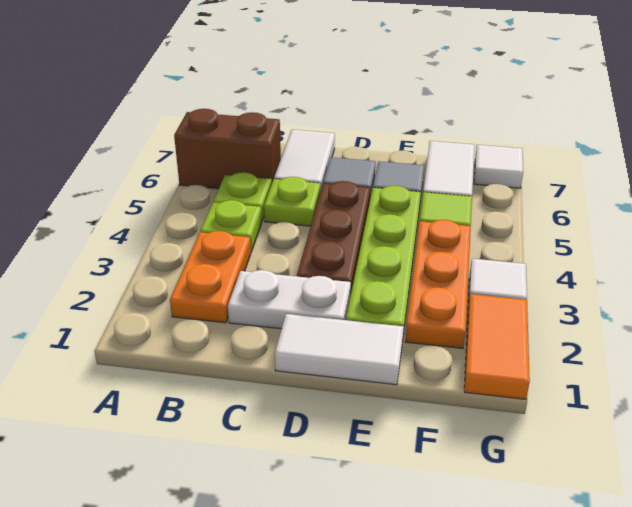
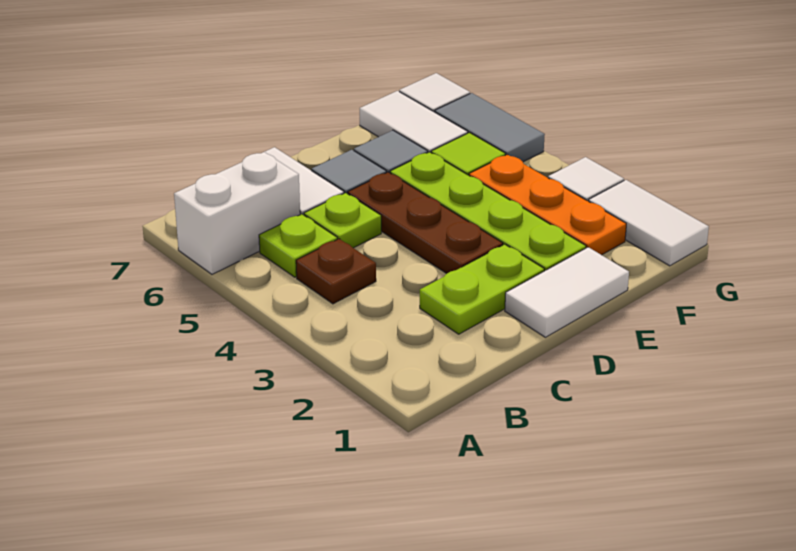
brown brick A6:B6 level 1 -> white brick A6:B6 level 1
orange plate B2:B3 level 1 -> none
lime plate B4 level 1 -> brown plate B4 level 1
white plate C2:D2 level 1 -> lime plate C2:D2 level 1
orange tile G1:G2 level 1 -> white tile G1:G2 level 1
none -> grey tile G5:G6 level 1

